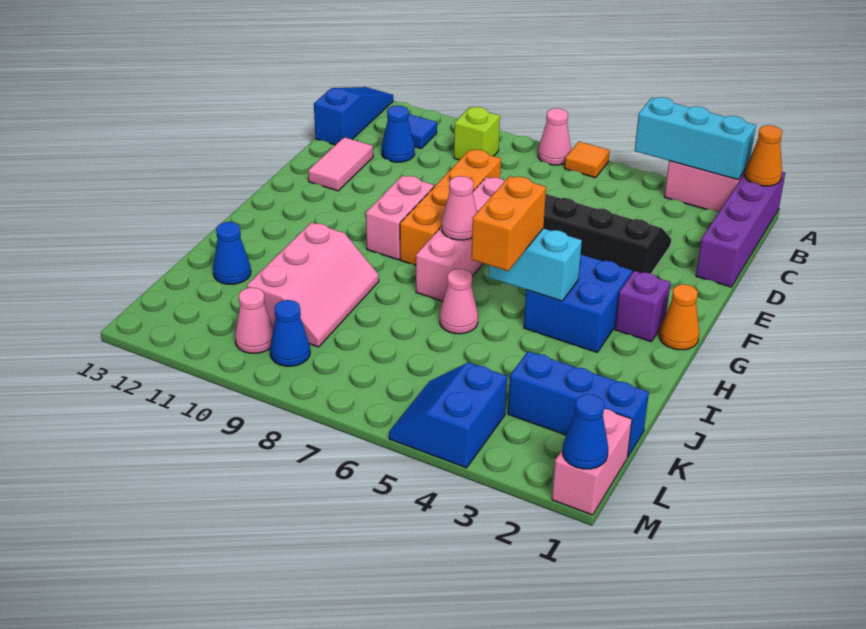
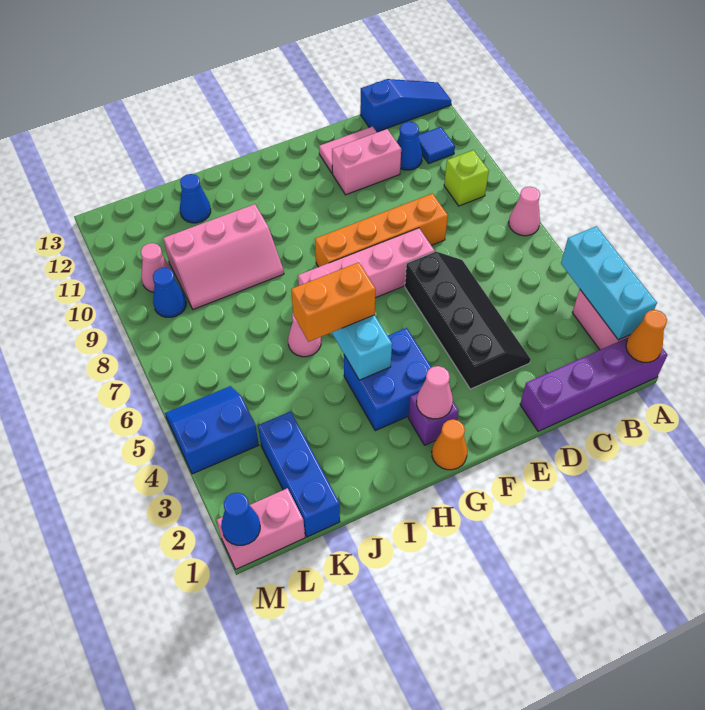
orange tile A6 level 1 -> none
pink brick F9:G9 level 1 -> pink brick D11:E11 level 1
pink cone G7 level 2 -> pink cone G2 level 2

